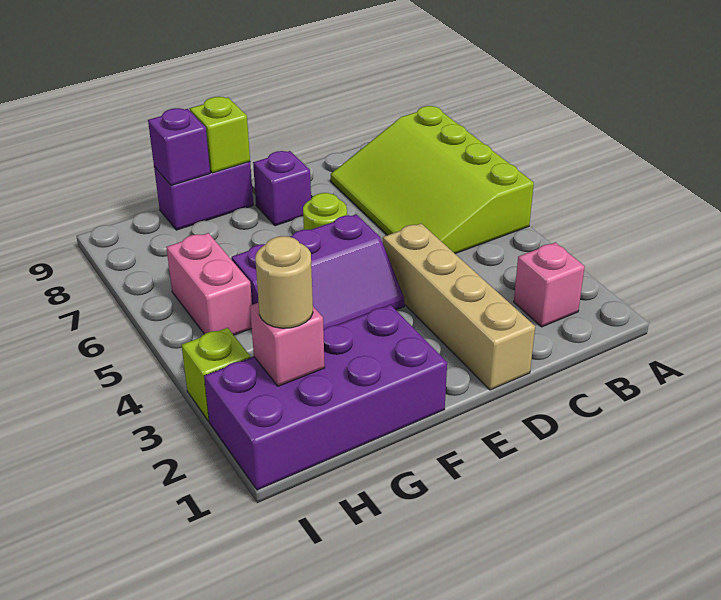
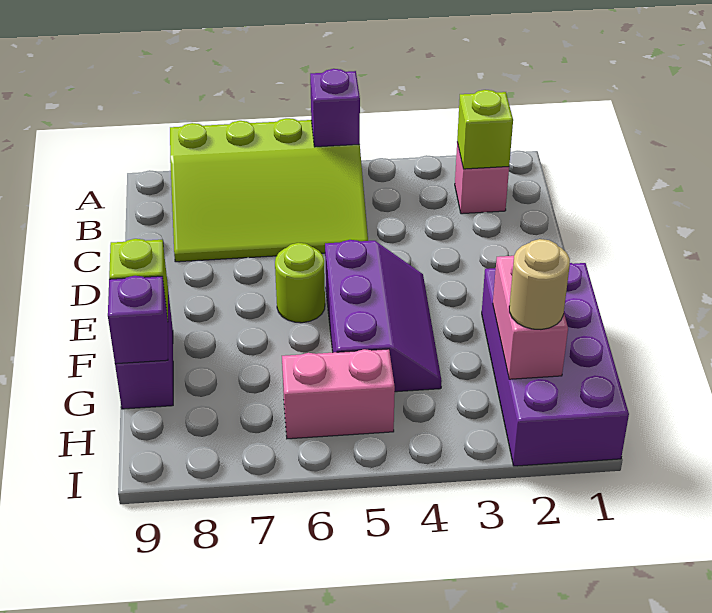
tan brick D1:D4 level 1 -> none
purple brick E8 level 1 -> purple brick A5 level 2
pink brick H2 level 2 -> pink brick G2:H2 level 2
lime brick I3 level 1 -> lime brick B2 level 2

